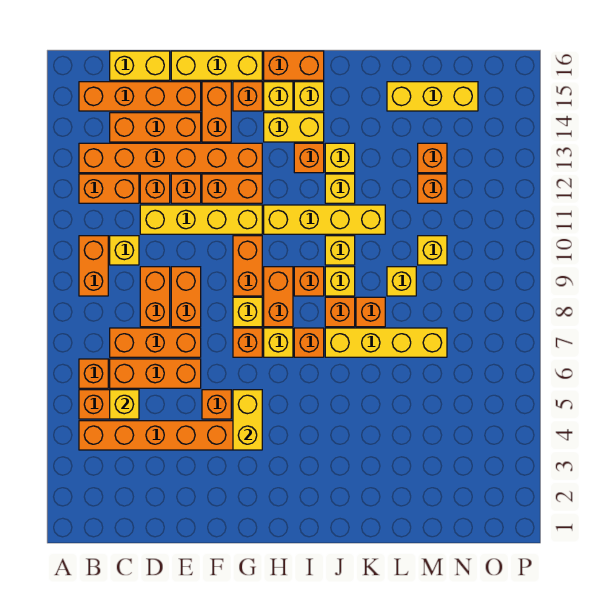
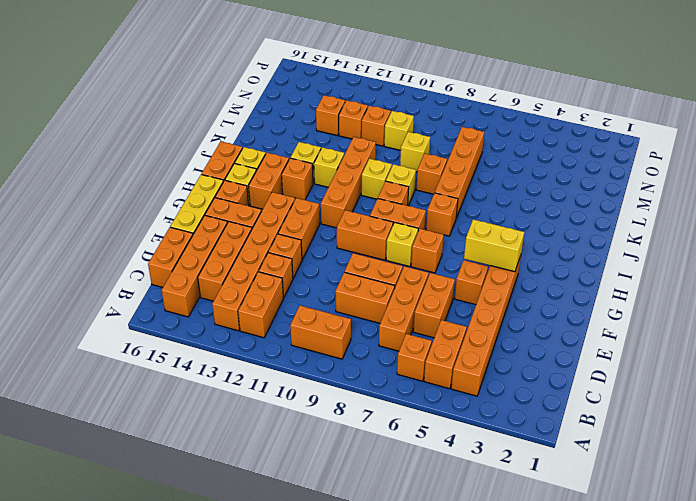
yellow brick C5 level 2 -> none
orange brick C6:E6 level 1 -> orange brick D6:E6 level 1
yellow brick C10 level 1 -> none
yellow brick C16:D16 level 1 -> orange brick C16:D16 level 1
yellow brick D11:G11 level 1 -> none
yellow brick H7 level 1 -> none
yellow brick H11:K11 level 1 -> orange brick H11:K11 level 1
yellow brick H14:I14 level 1 -> orange brick H14:I14 level 1
yellow brick J7:M7 level 1 -> orange brick J7:M7 level 1
orange brick J8 level 1 -> orange brick M11 level 1
yellow brick L15:N15 level 1 -> none

